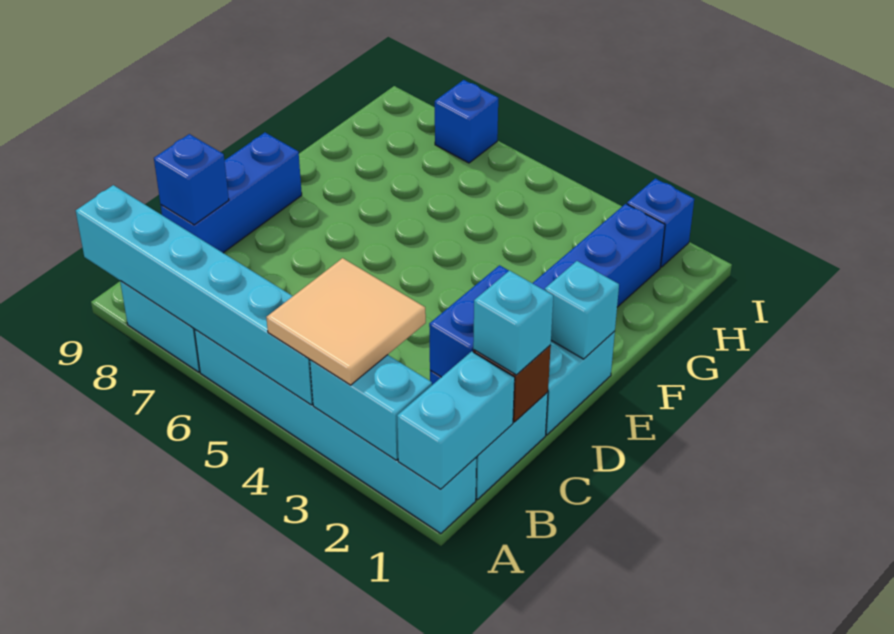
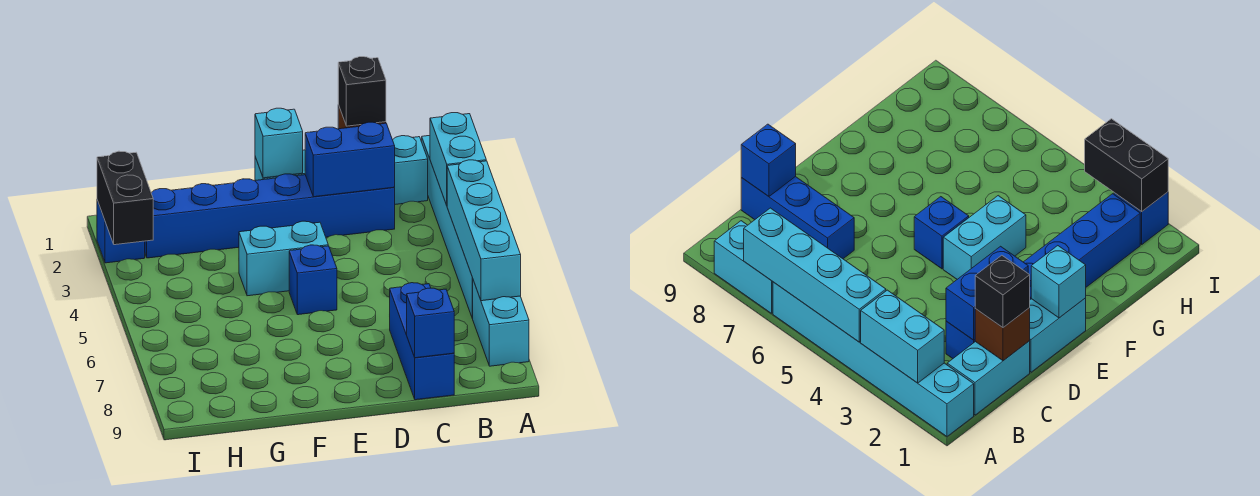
cyan brick A1:B1 level 2 -> cyan brick E4:F4 level 1
tan tile A3:B4 level 3 -> none
cyan brick A4:A9 level 2 -> cyan brick A4:A7 level 2
cyan brick C1 level 3 -> black brick C1 level 3
blue brick C9:E9 level 1 -> blue brick C7:C9 level 1
none -> black brick I2:I3 level 2
blue brick I7 level 1 -> blue brick E5 level 1

